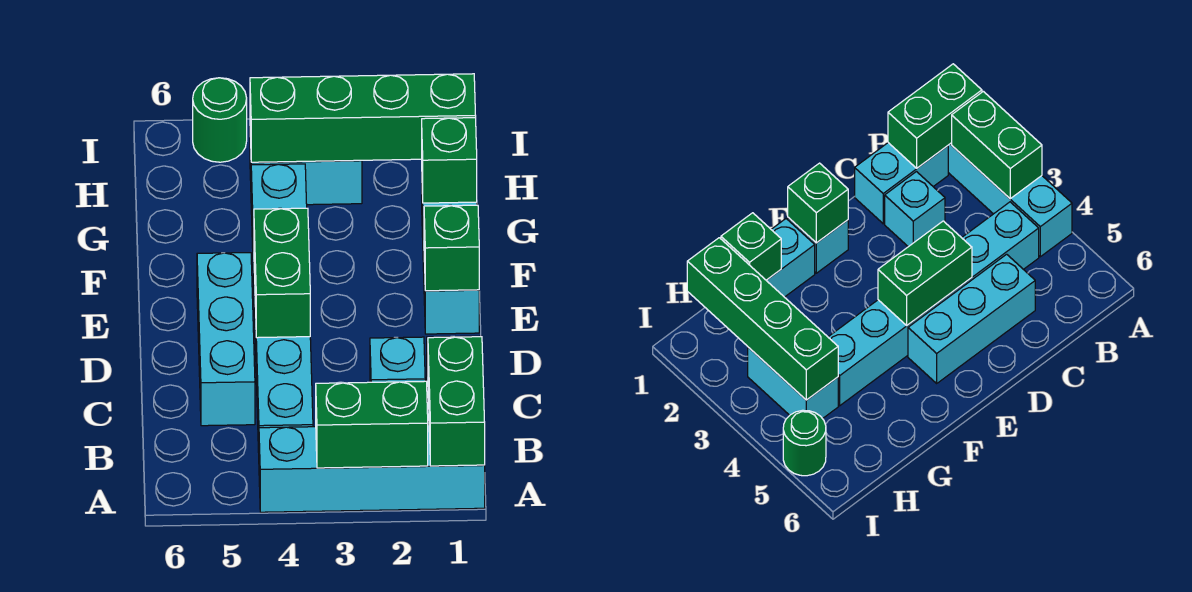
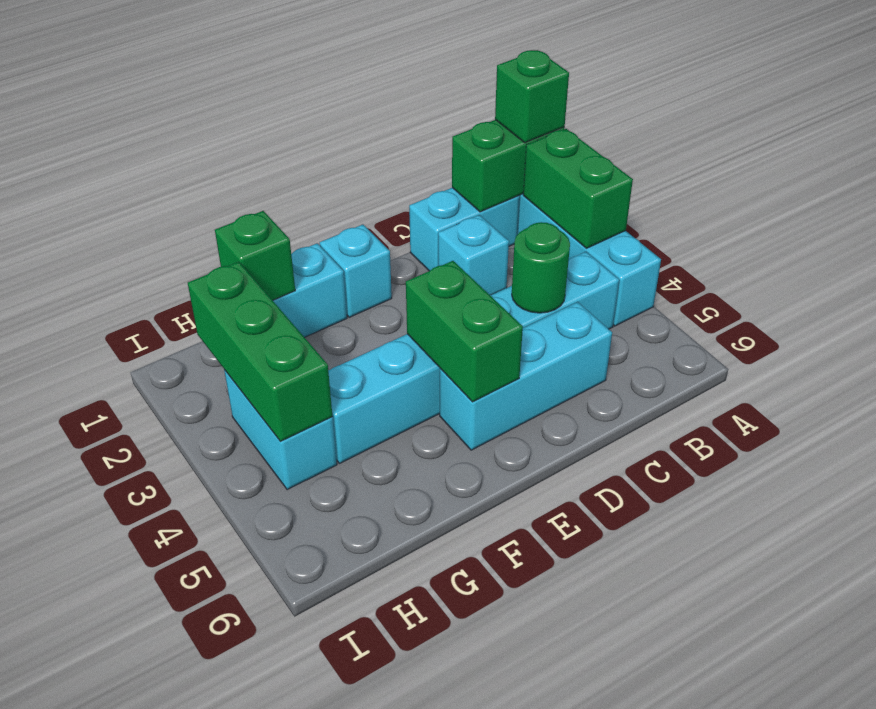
green brick D4:E4 level 2 -> green brick E4:E5 level 2
green brick E1 level 2 -> green brick A1 level 3
green brick H1:H4 level 2 -> green brick H2:H4 level 2
green round brick I5 level 1 -> green round brick C4 level 2

